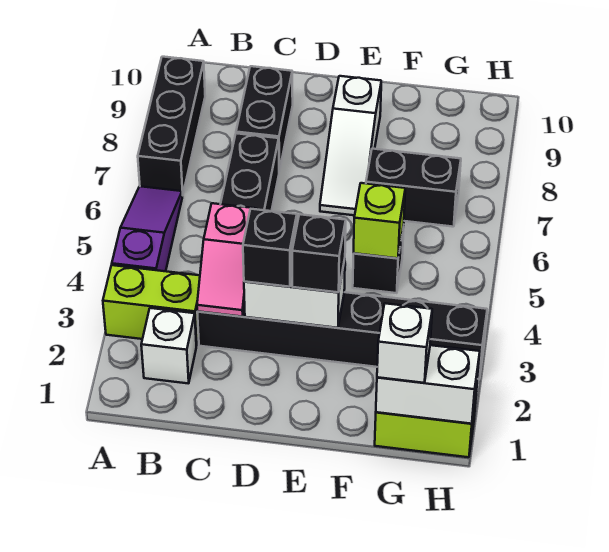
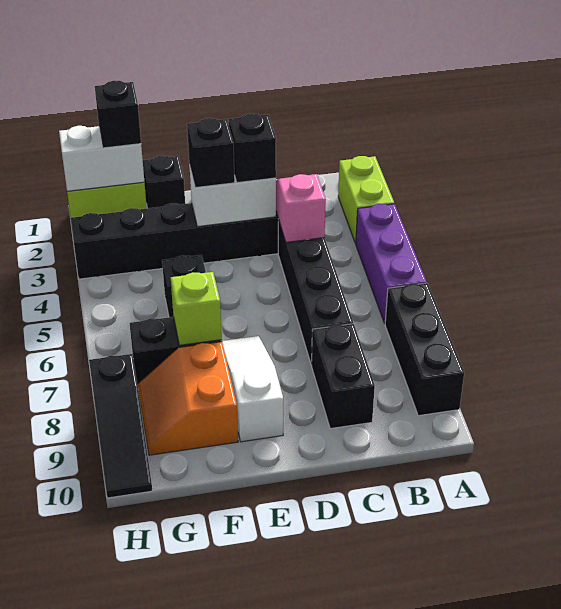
lime brick A3:B3 level 1 -> lime brick A2:A3 level 1
purple slope A4:A6 level 1 top 4 -> purple brick A4:A6 level 1
white brick B2 level 1 -> none
none -> black brick F1 level 1
lime brick F5 level 2 -> lime brick F7 level 2
none -> orange slope F8:G9 level 1 top F
white brick G1 level 3 -> black brick G1 level 3
none -> black slope H8:H10 level 1 top 8

